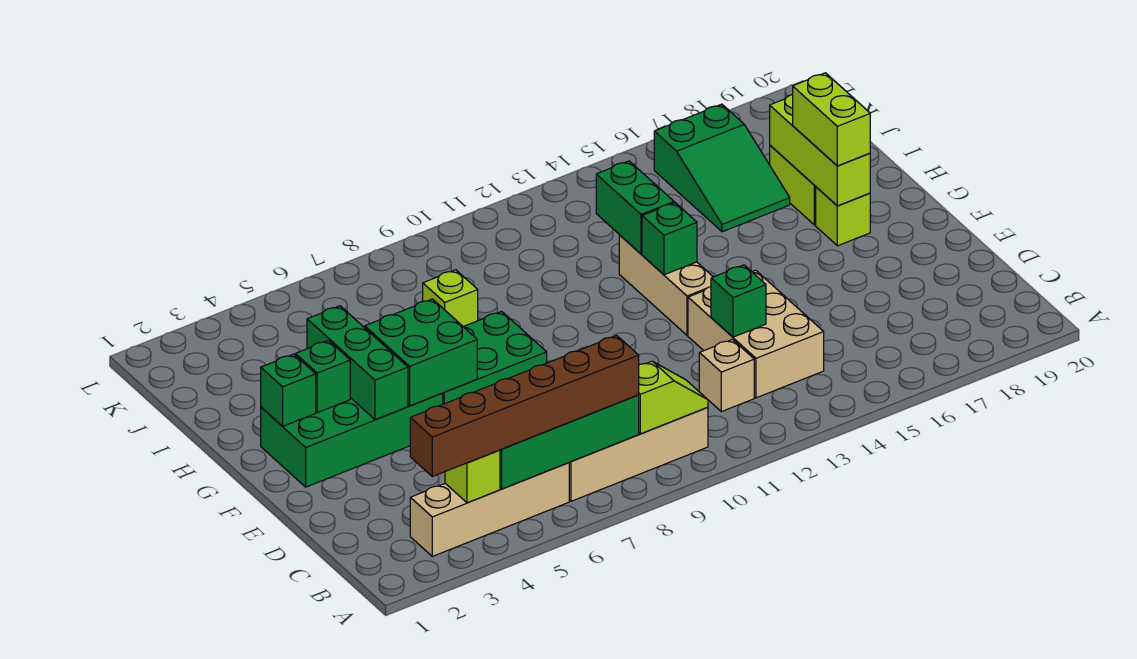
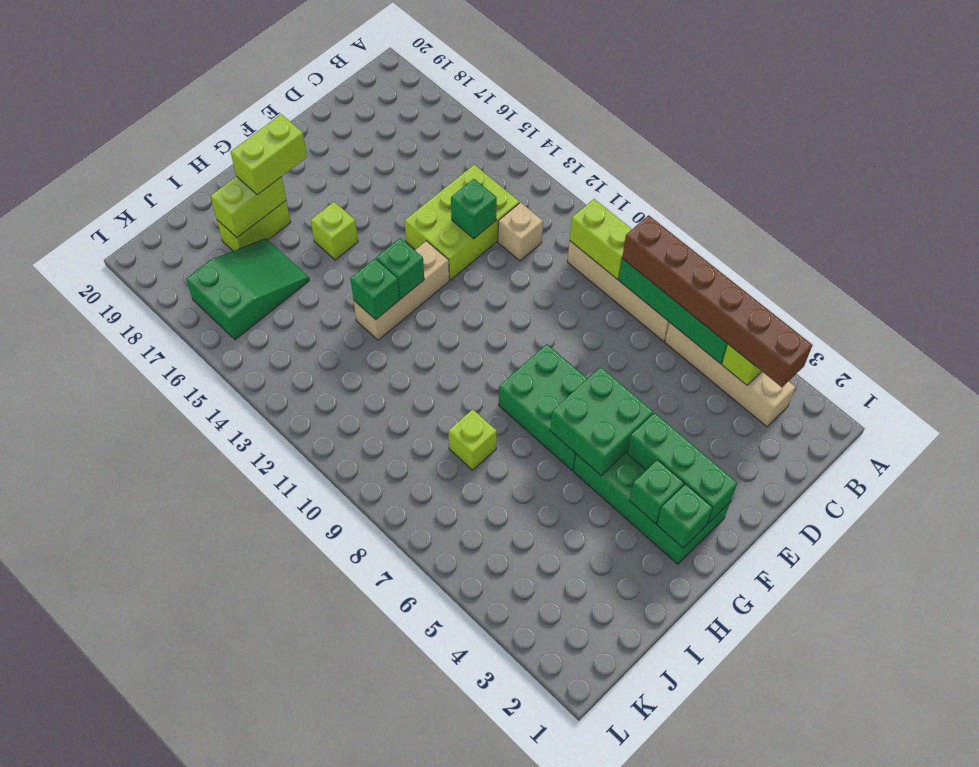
lime slope B9:B10 level 2 top 9 -> lime brick B9:B10 level 2
tan brick C13:E14 level 1 -> lime brick C13:E14 level 1
green brick F4:H4 level 2 -> green brick F2:F4 level 2
lime brick G18 level 1 -> lime brick G16 level 1
lime brick G18:I18 level 2 -> lime brick H18:I18 level 2
green brick H13:I13 level 2 -> green brick H13 level 2

